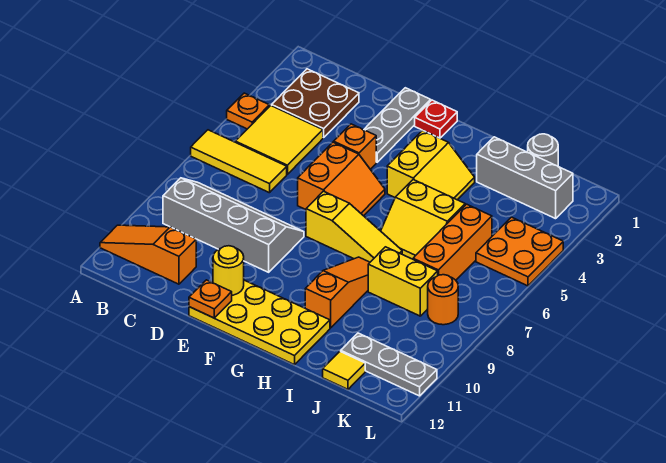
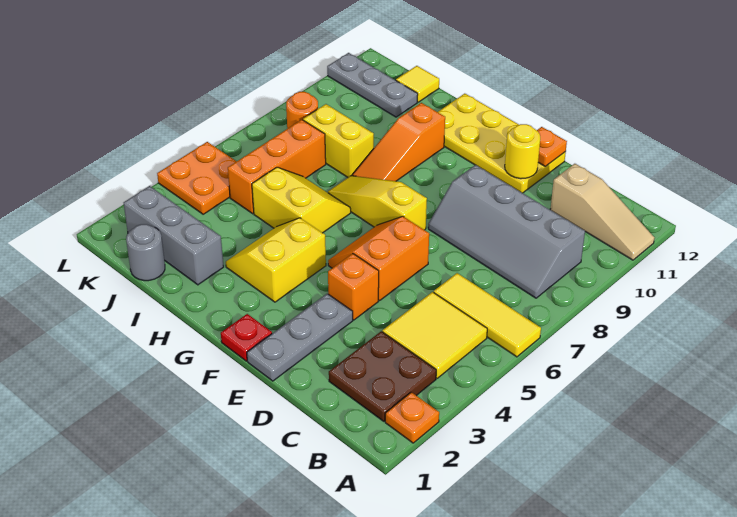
orange plate A4 level 1 -> orange plate A2 level 1
orange slope A11:C11 level 1 top C -> tan slope A11:C11 level 1 top C

